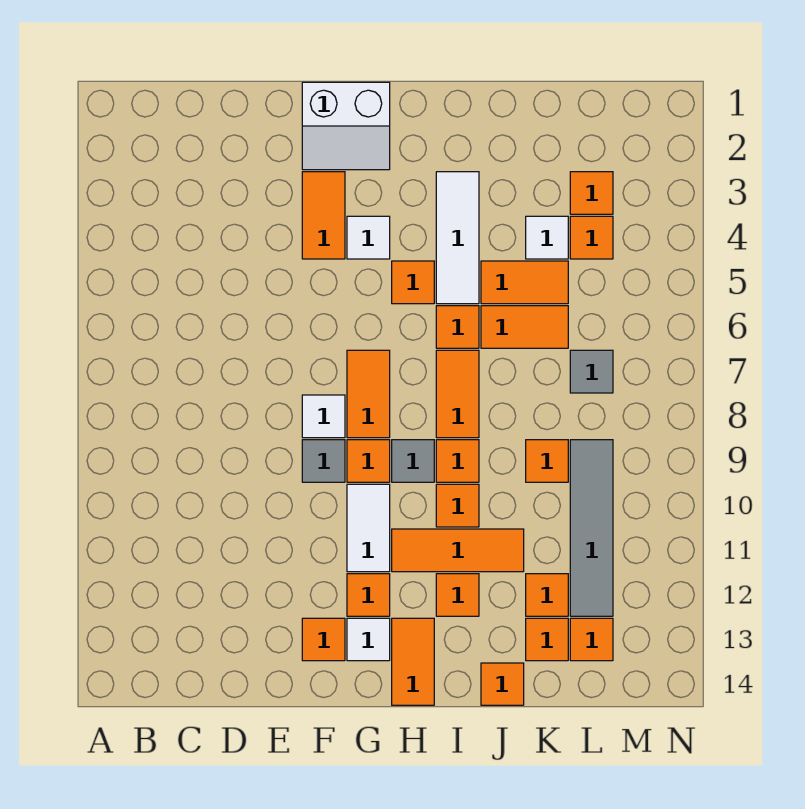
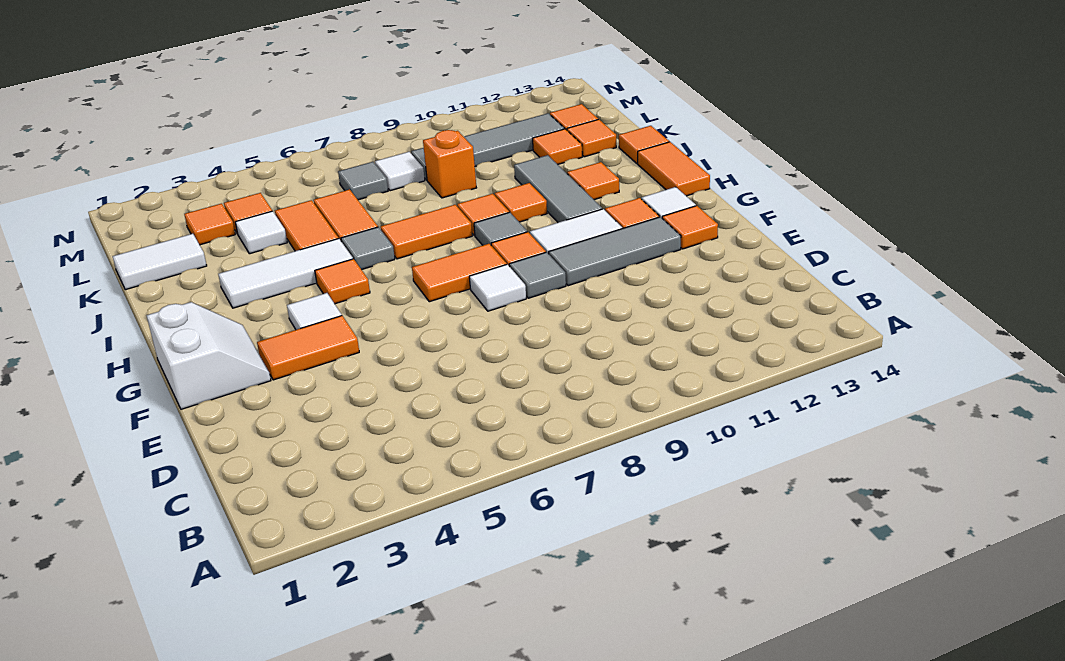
none -> grey tile F10:F12 level 1
orange tile H11:J11 level 1 -> grey tile H11:J11 level 1
orange tile H13:H14 level 1 -> orange tile H14:I14 level 1
orange tile I6 level 1 -> grey tile I6 level 1
none -> white tile K1:K2 level 1
orange tile K9 level 1 -> orange brick K9 level 1
none -> white tile L8 level 1

